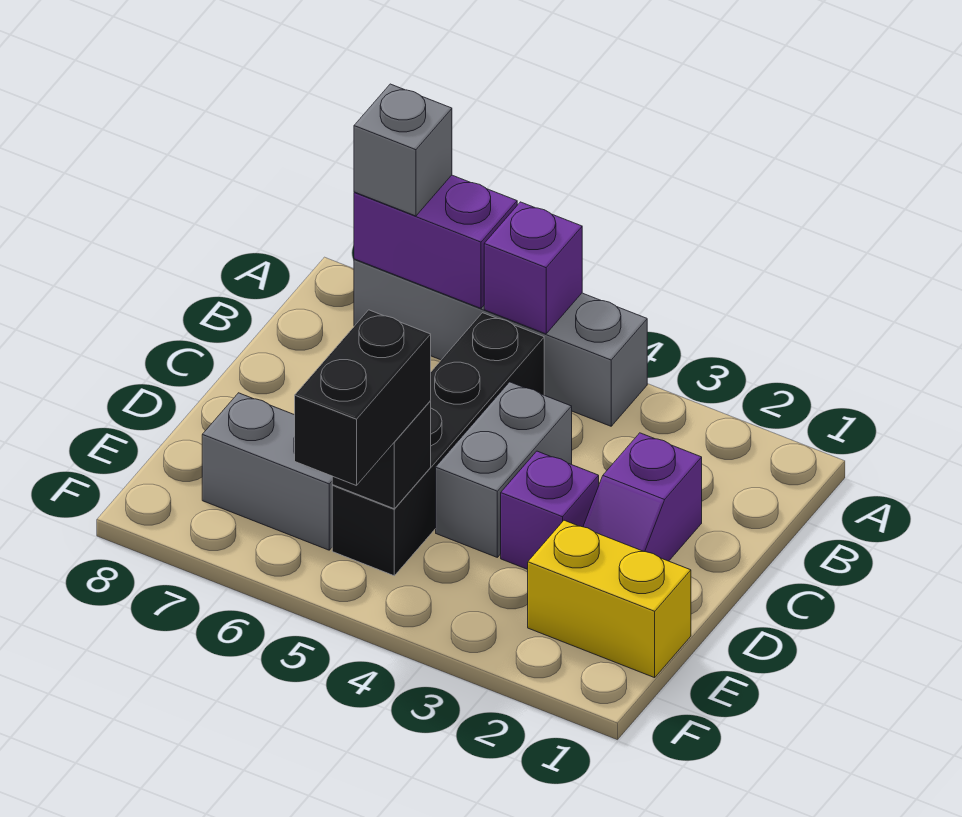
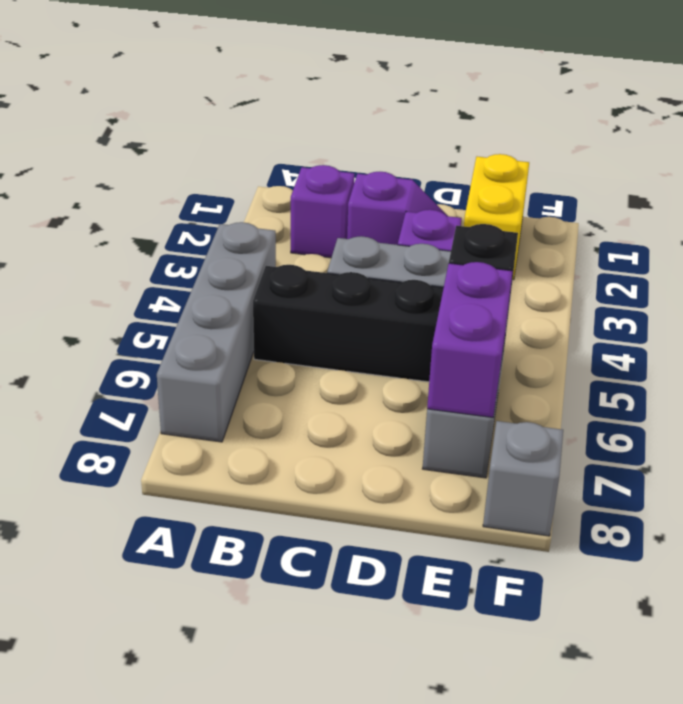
purple brick A5 level 2 -> purple brick B2 level 1
purple brick A6:A7 level 2 -> purple brick E6:E7 level 2
grey brick A7 level 3 -> grey brick F8 level 1
black brick E5:F5 level 3 -> none

